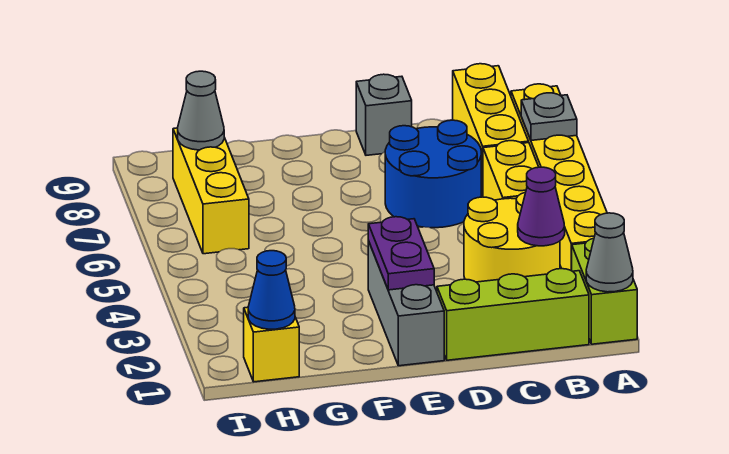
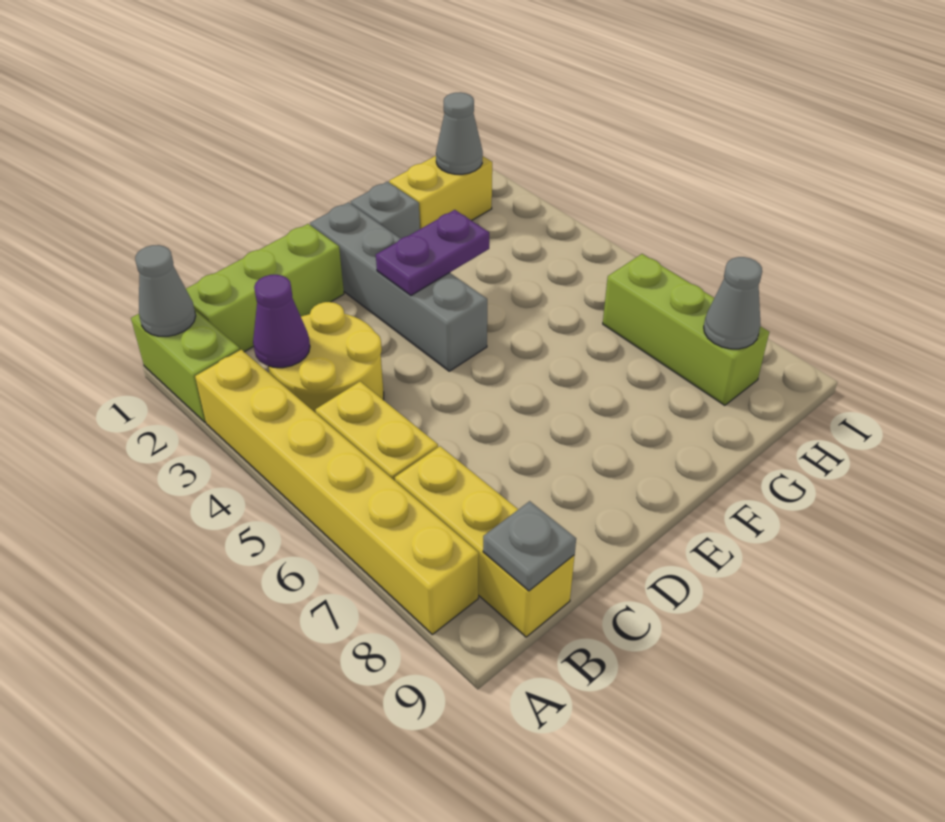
grey plate A7 level 2 -> grey plate B9 level 2
blue round brick C6:D7 level 1 -> none
grey brick D9 level 1 -> grey brick F1 level 1
grey brick E1:E3 level 1 -> grey brick E1:E4 level 1
purple plate E2:E3 level 2 -> purple plate E3:F3 level 2
yellow brick H1 level 1 -> yellow brick G1:H1 level 1
blue cone H1 level 2 -> grey cone H1 level 2
yellow brick H6:H8 level 1 -> lime brick H6:H8 level 1

